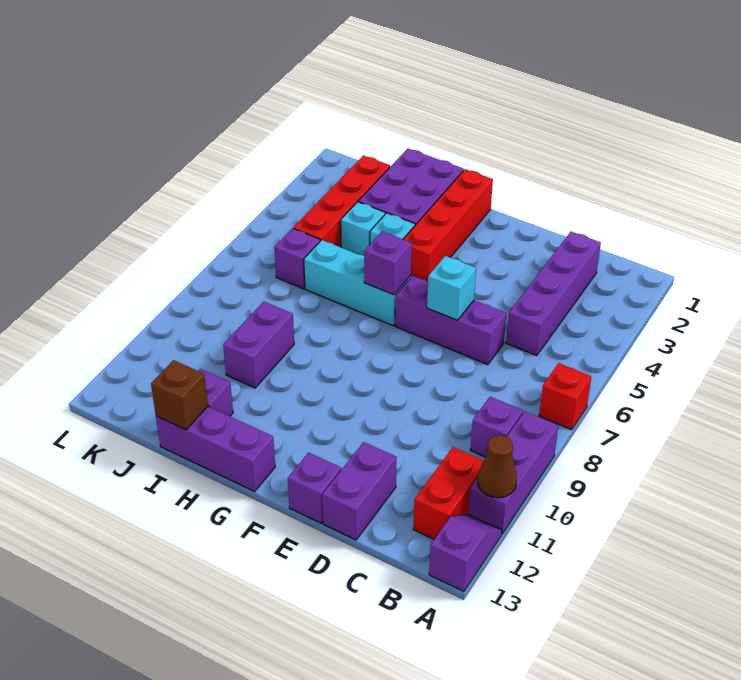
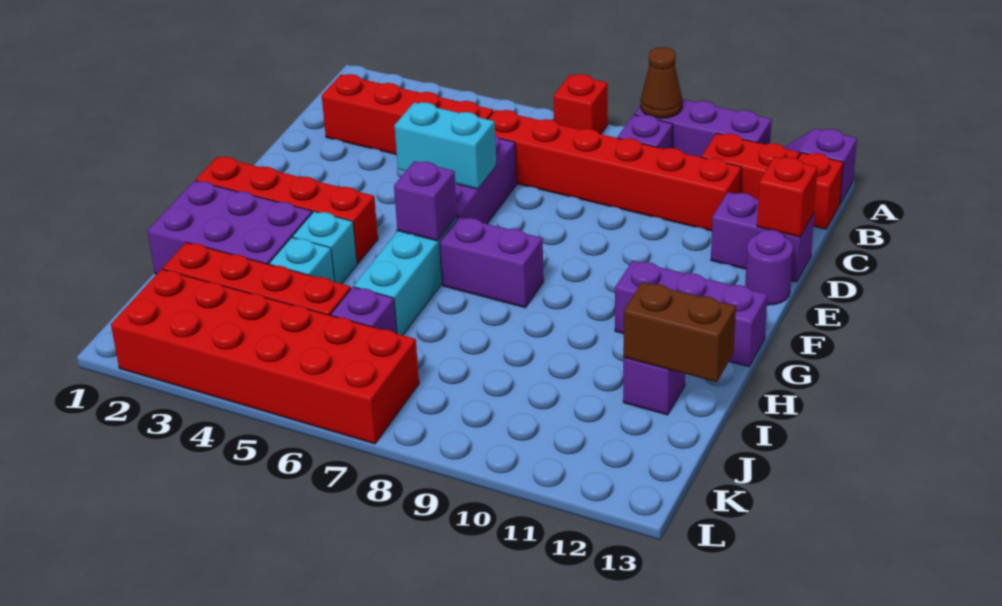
brown cone A11 level 2 -> brown cone A9 level 2
none -> red brick B13 level 1
purple brick C2:C5 level 1 -> red brick C2:C5 level 1
none -> red brick C6:C11 level 1
none -> red brick D13 level 2
cyan brick E6 level 2 -> cyan brick E5:E6 level 2
purple brick E13 level 1 -> purple round brick E13 level 1
purple brick G13:I13 level 1 -> purple brick G11:G13 level 1
purple brick I9:I10 level 1 -> purple brick G7:G8 level 1
brown brick I13 level 2 -> brown brick I12:I13 level 2
none -> red brick K2:L7 level 1

